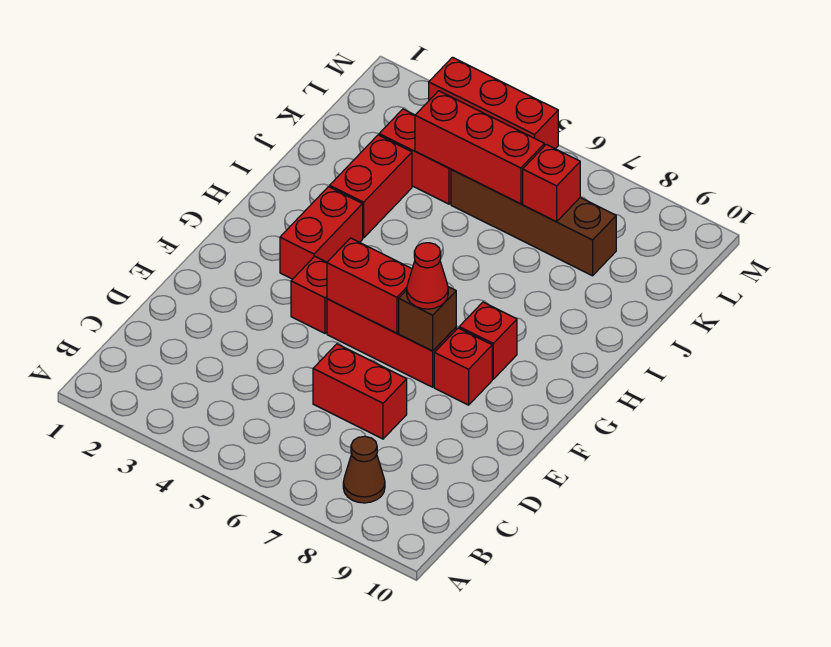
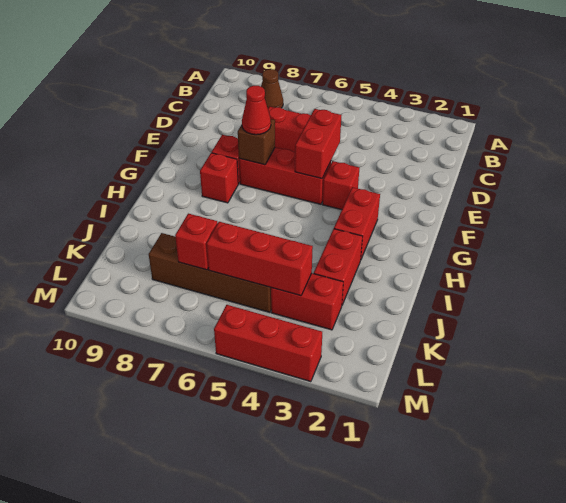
red brick F5:F6 level 2 -> red brick E5:F5 level 2

